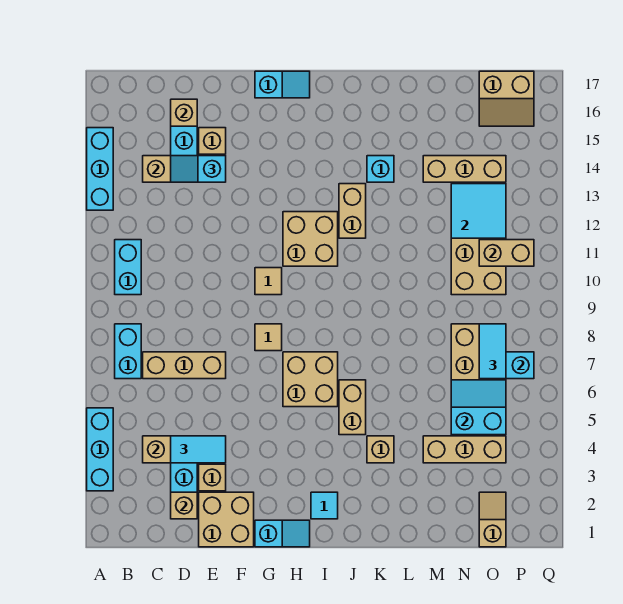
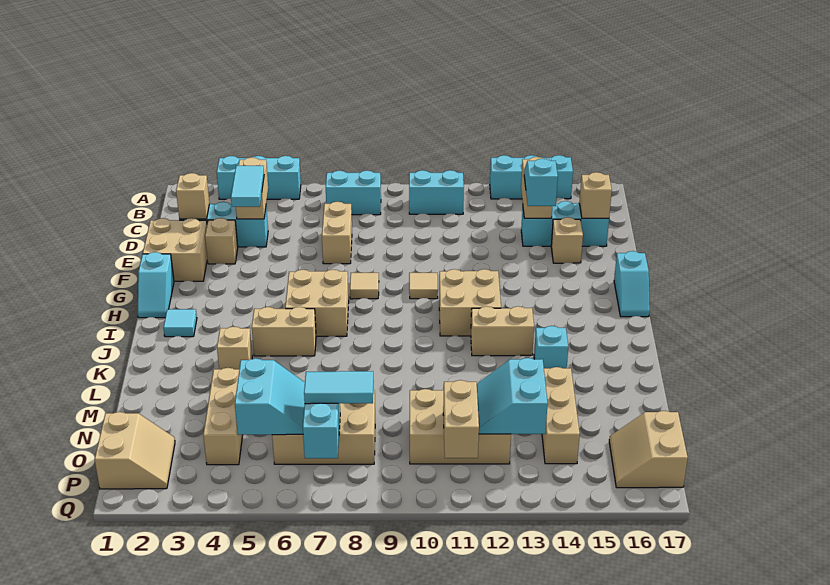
tan brick C7:E7 level 1 -> tan brick D7:E7 level 1
cyan tile N12:O13 level 2 -> cyan slope N12:O13 level 2 top 13
tan slope O1:O2 level 1 top 1 -> tan slope O1:P2 level 1 top 1

